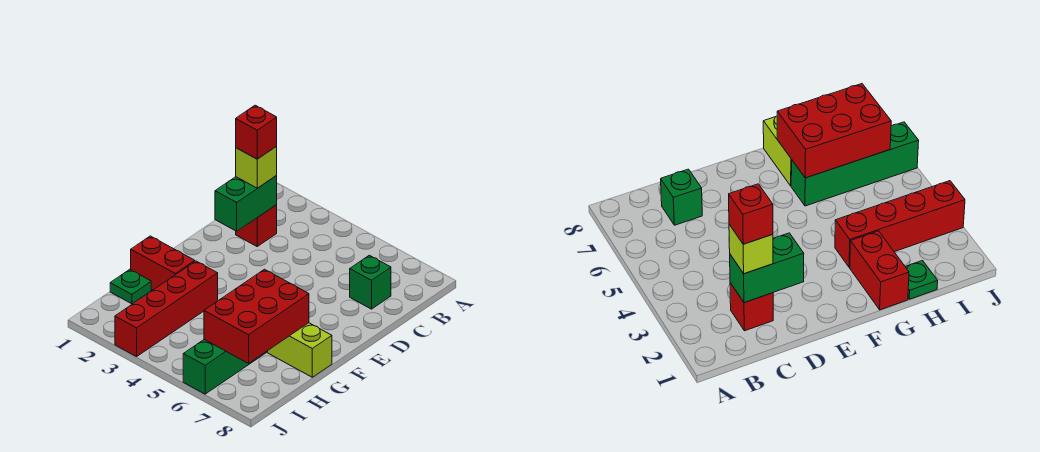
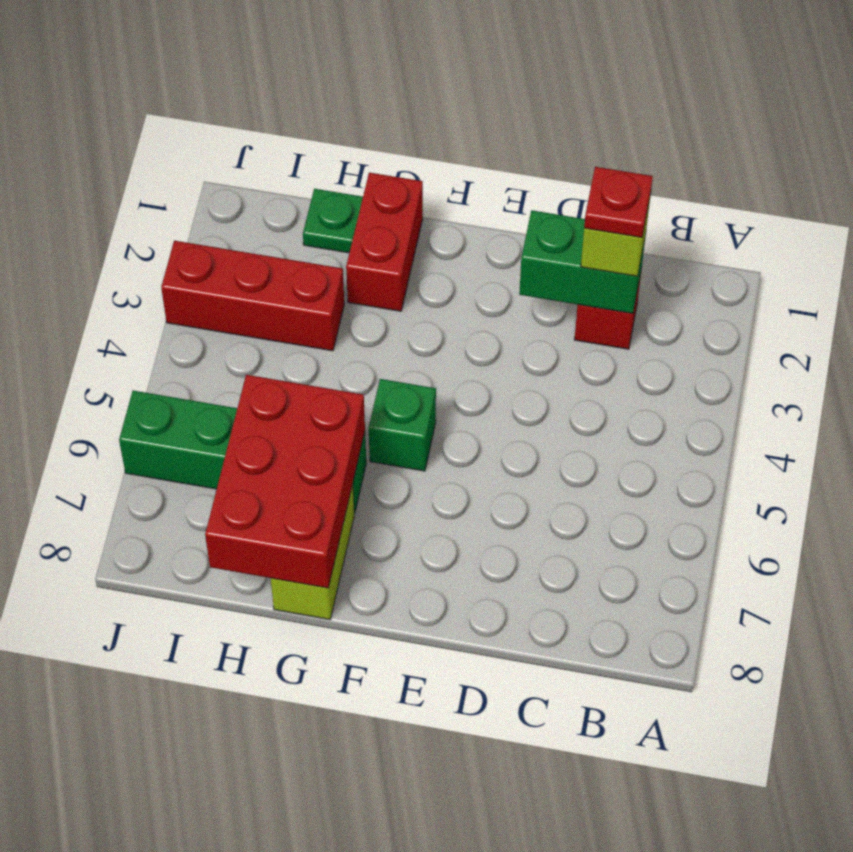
red brick C2 level 4 -> red plate C2 level 4
green brick C7 level 1 -> green brick F5 level 1
red brick G3:J3 level 1 -> red brick H3:J3 level 1
red brick G6:I7 level 2 -> red brick G6:H8 level 2

